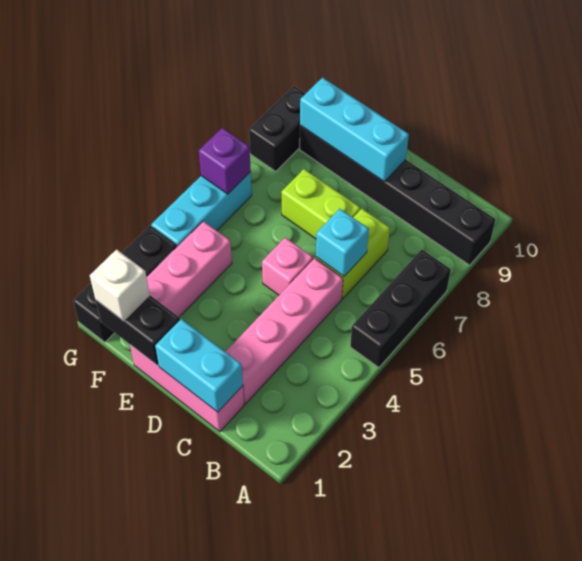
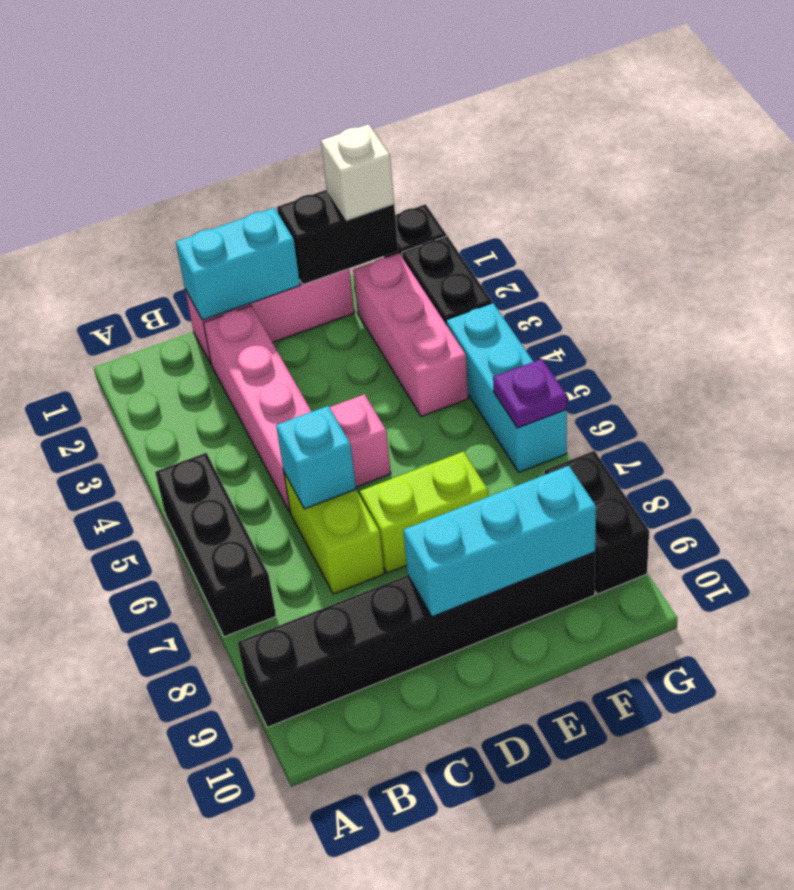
purple brick G6 level 2 -> purple plate G6 level 2

